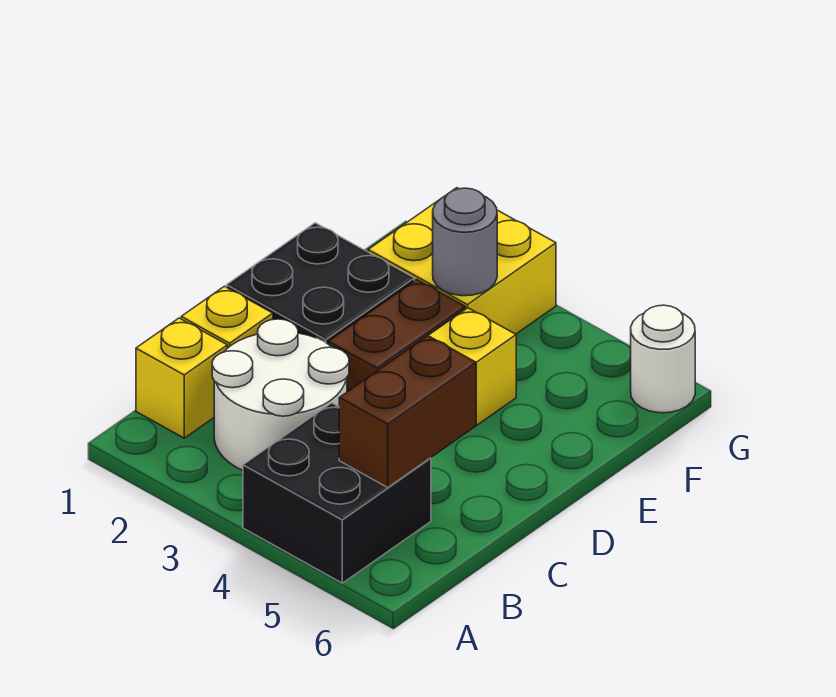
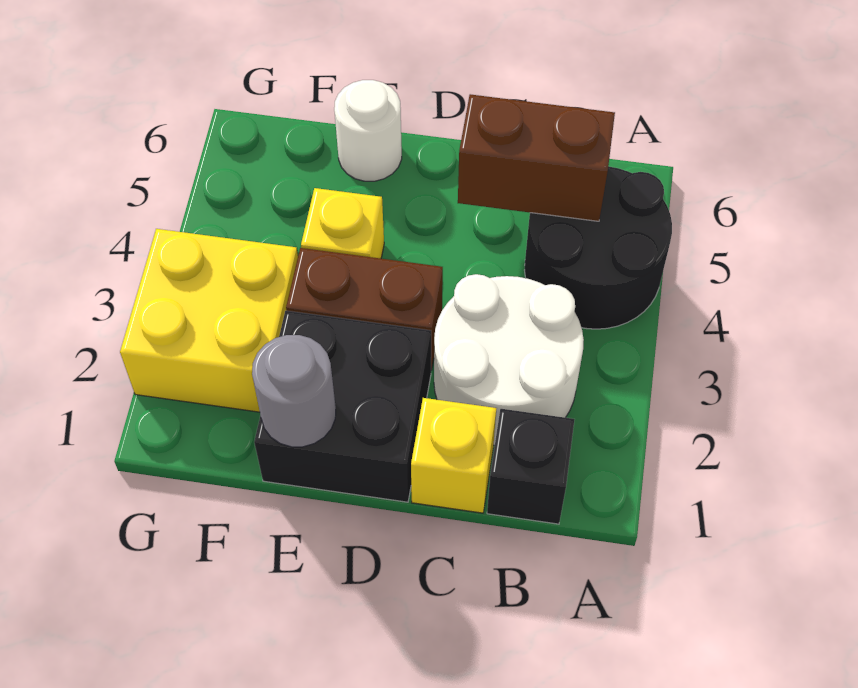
black brick A4:B5 level 1 -> black round brick A4:B5 level 1
yellow brick B1 level 1 -> black brick B1 level 1
grey round brick F3 level 2 -> grey round brick E1 level 2
white round brick G6 level 1 -> white round brick E6 level 1

